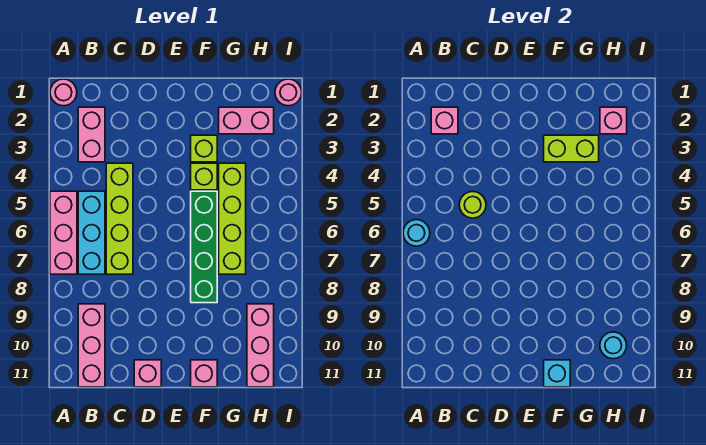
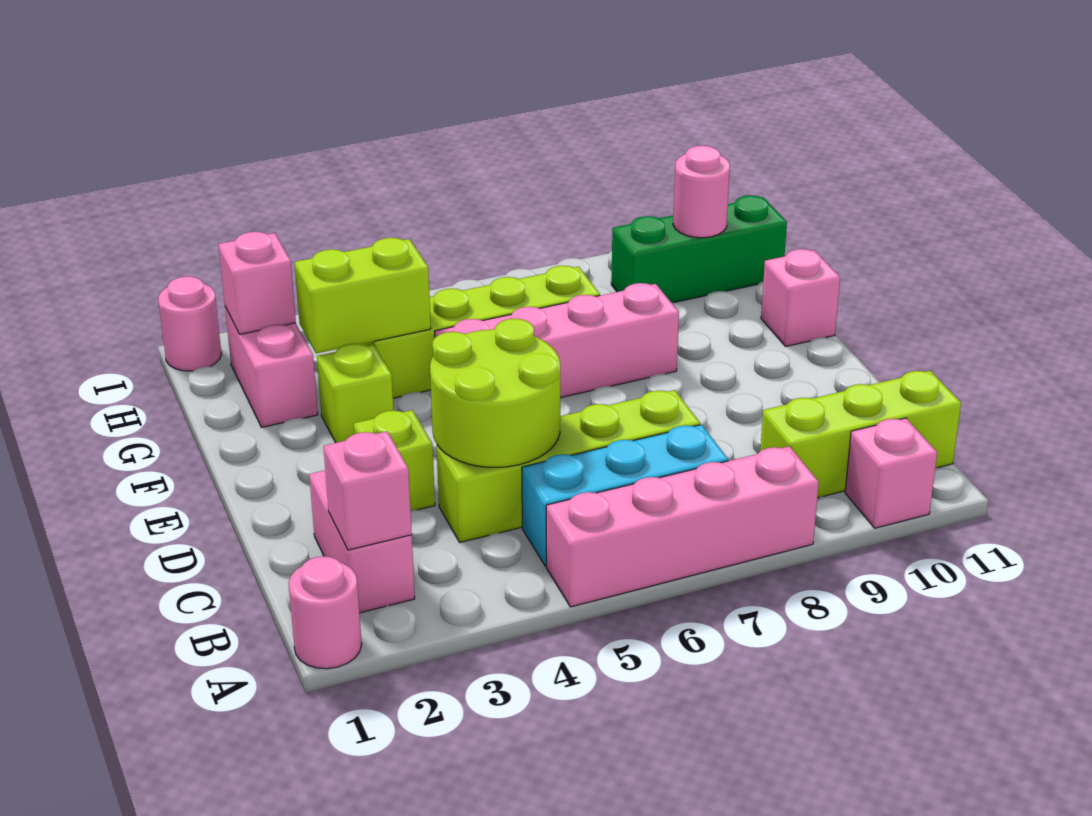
pink brick A5:A7 level 1 -> pink brick A5:A8 level 1
cyan round brick A6 level 2 -> none
pink brick B2:B3 level 1 -> pink brick B2:C2 level 1
pink brick B9:B11 level 1 -> lime brick B9:B11 level 1
lime round brick C5 level 2 -> lime round brick C4:D5 level 2
pink brick D11 level 1 -> pink brick A10 level 1
lime brick F3:G3 level 2 -> lime brick G3:G4 level 2
lime brick F4 level 1 -> lime brick D3 level 1
green brick F5:F8 level 1 -> pink brick F5:F8 level 1
cyan brick F11 level 2 -> none
pink brick H9:H11 level 1 -> green brick H9:H11 level 1
cyan round brick H10 level 2 -> pink round brick H10 level 2

